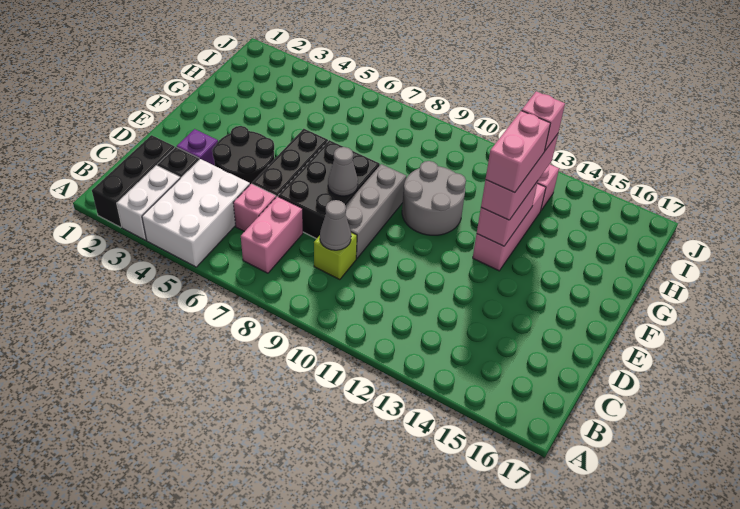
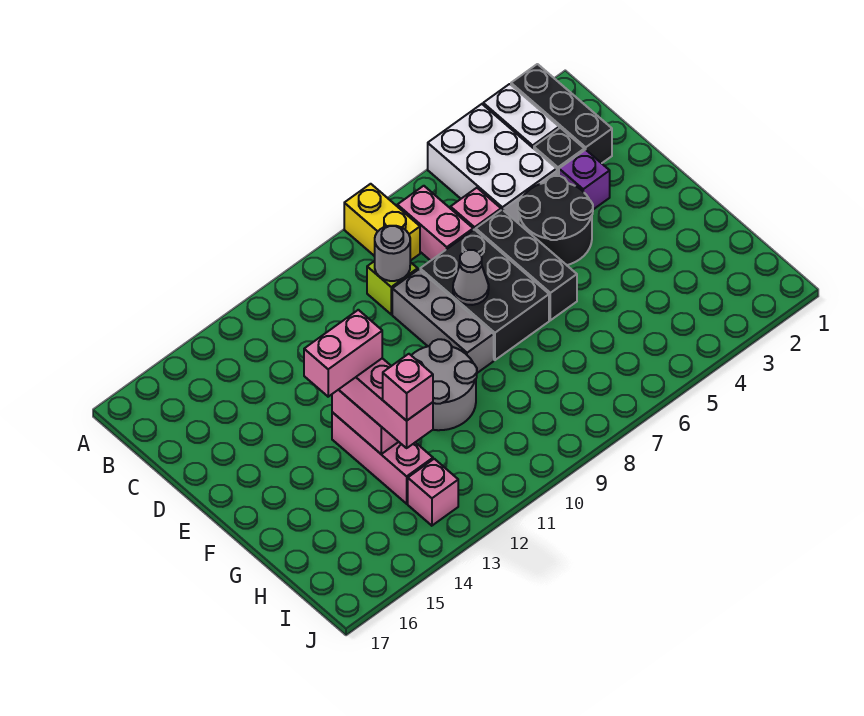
none -> yellow brick A8:B8 level 1
grey cone C9 level 2 -> grey round brick C9 level 2
pink brick F13:G13 level 4 -> pink brick F13:F14 level 4

